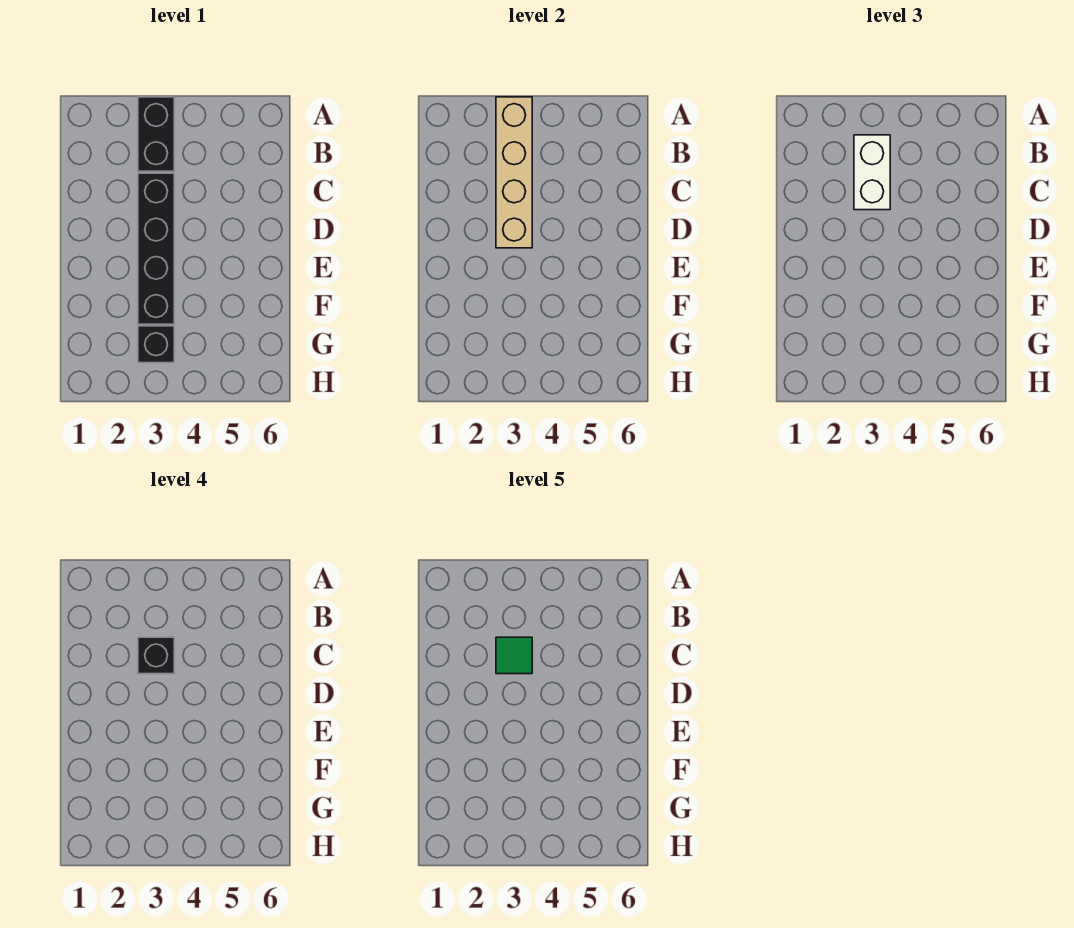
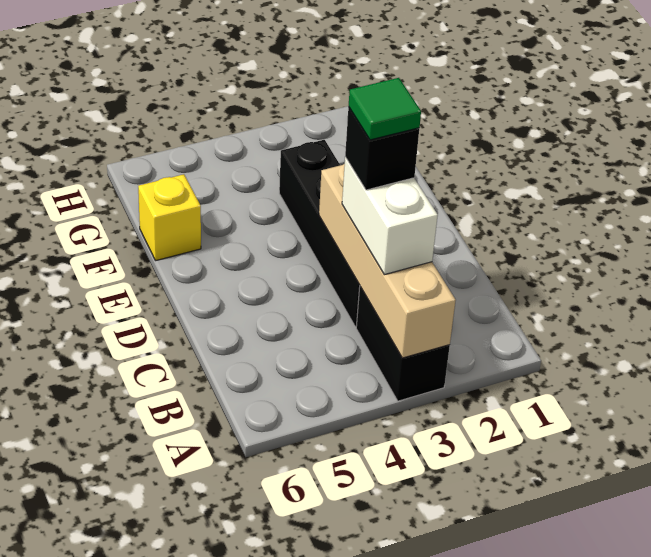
none -> yellow brick F6 level 1
black brick G3 level 1 -> none

